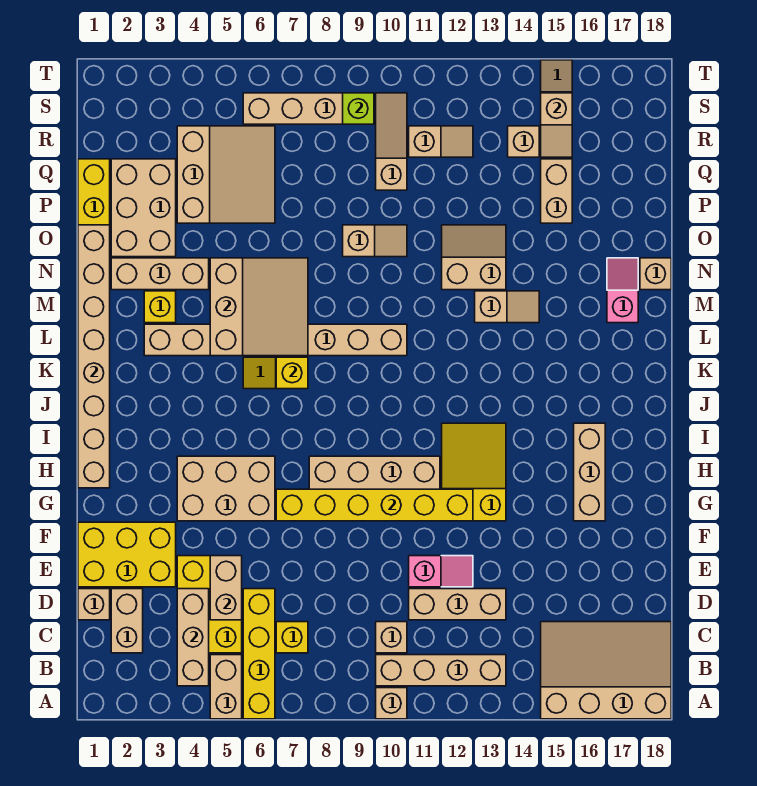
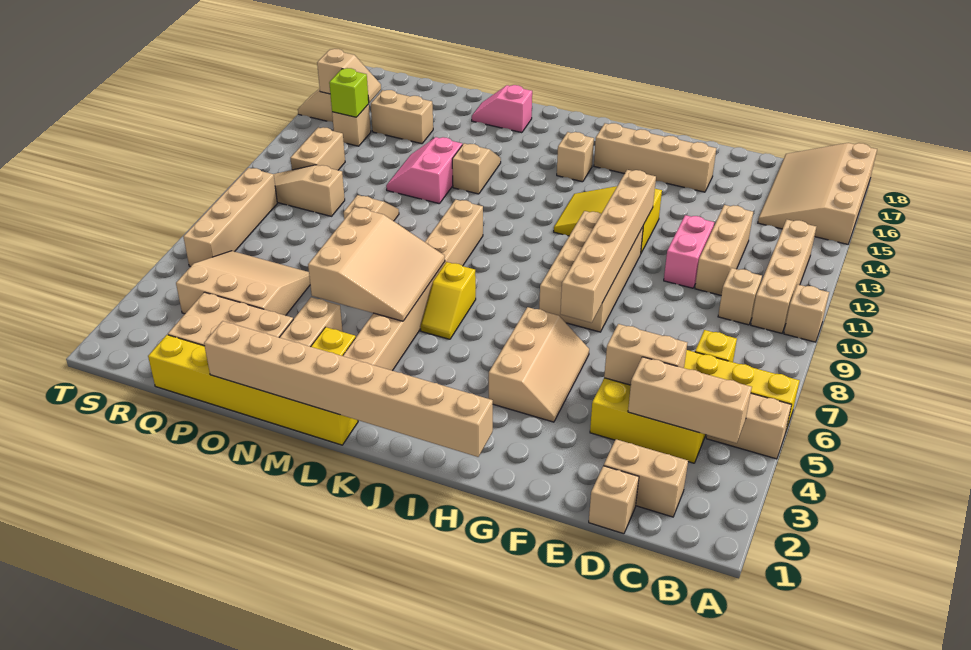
yellow brick E1:F3 level 1 -> none
pink slope E11:E12 level 1 top 11 -> pink brick E11:E12 level 1
tan brick G4:H6 level 1 -> tan slope G4:H6 level 1 top H
yellow brick G7:G12 level 2 -> tan brick G7:G12 level 2
tan brick G16:I16 level 1 -> tan brick F16:I16 level 1
yellow brick K7 level 2 -> none
tan slope L5:N7 level 2 top 5 -> tan slope L5:N7 level 2 top N
tan slope N12:O13 level 1 top N -> pink slope N12:O13 level 1 top N
tan brick N18 level 1 -> tan brick J15 level 1
tan slope R11:R12 level 1 top 11 -> tan brick R11:R12 level 1
lime brick S9 level 2 -> lime brick R14 level 2

